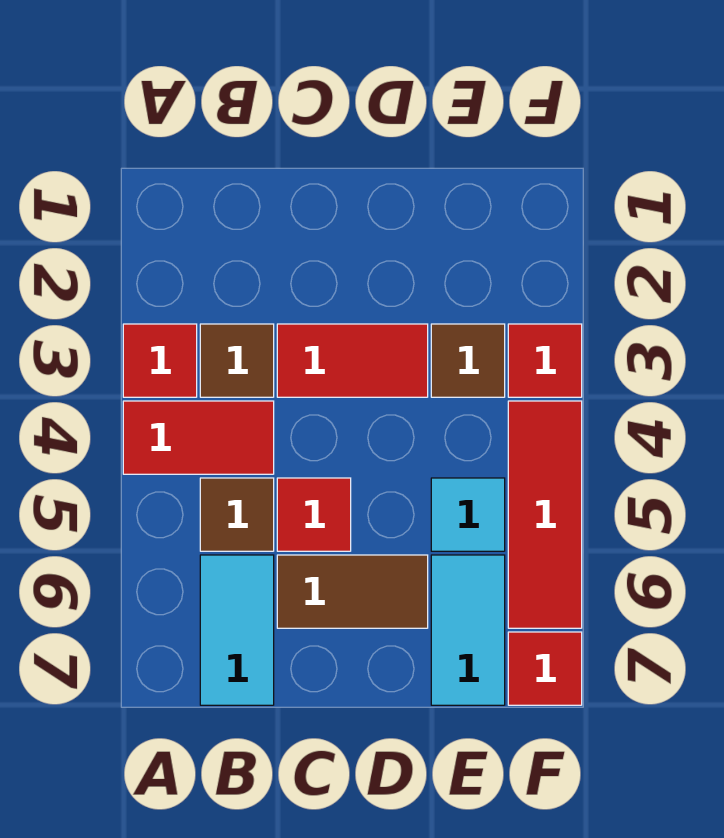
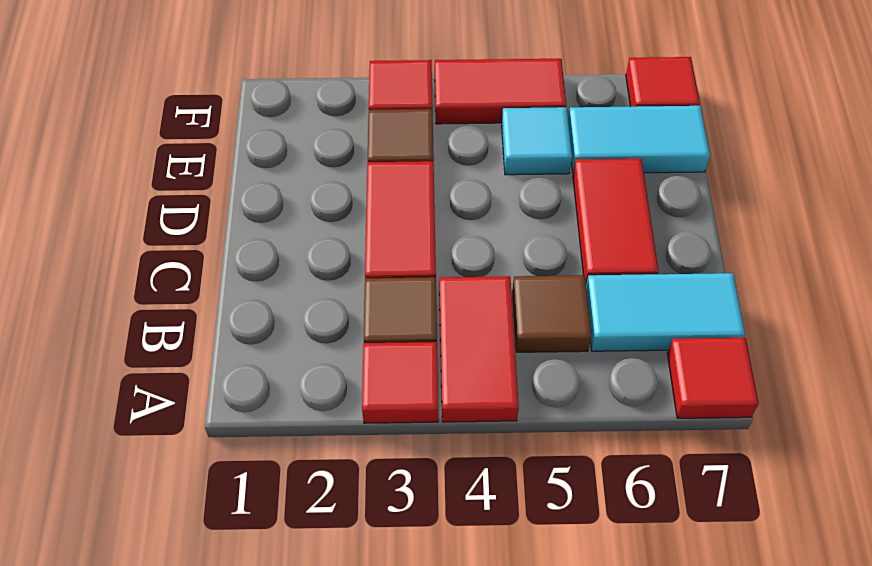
red tile C5 level 1 -> red tile A7 level 1
brown tile C6:D6 level 1 -> red tile C6:D6 level 1
red tile F4:F6 level 1 -> red tile F4:F5 level 1

